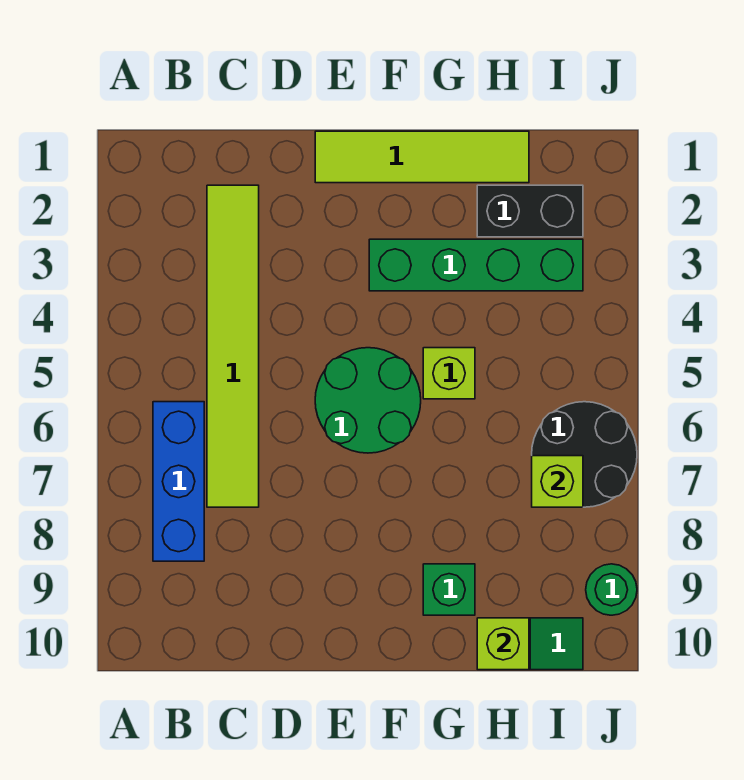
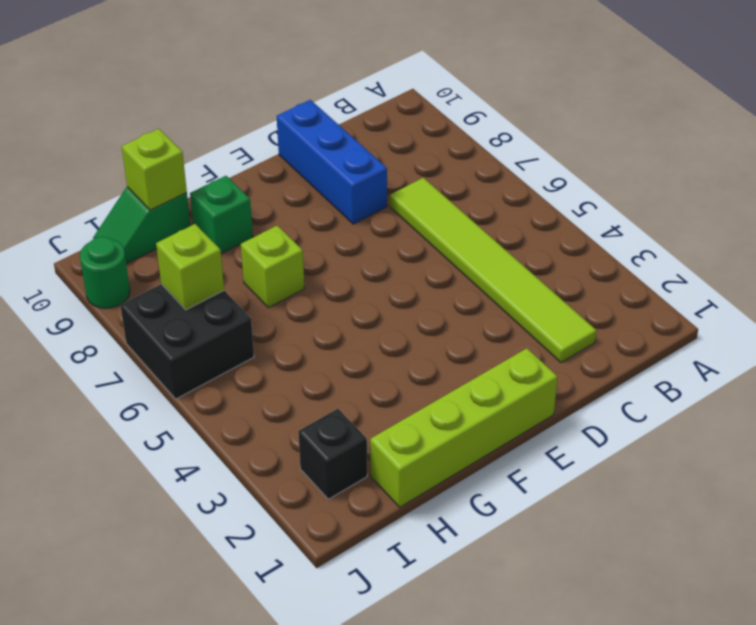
blue brick B6:B8 level 1 -> blue brick D8:D10 level 1
lime tile E1:H1 level 1 -> lime brick E1:H1 level 1
green round brick E5:F6 level 1 -> none
green brick F3:I3 level 1 -> none
lime brick G5 level 1 -> lime brick G7 level 1
black brick H2:I2 level 1 -> black brick I2 level 1
black round brick I6:J7 level 1 -> black brick I6:J7 level 1

